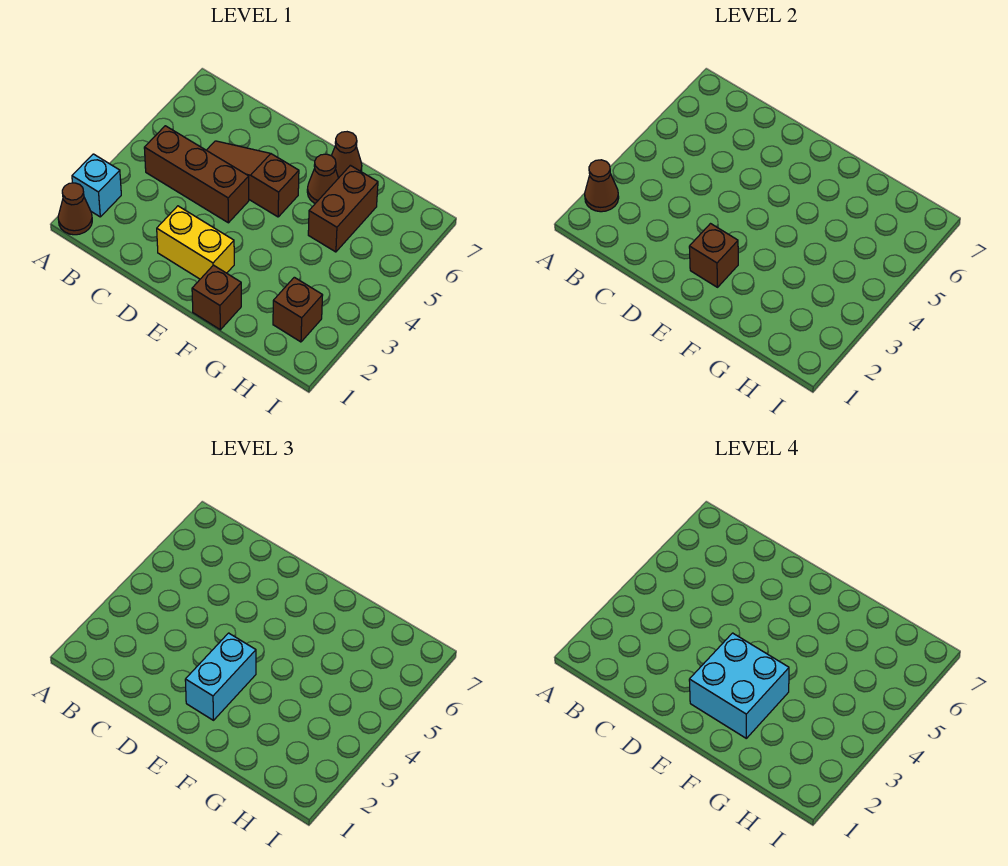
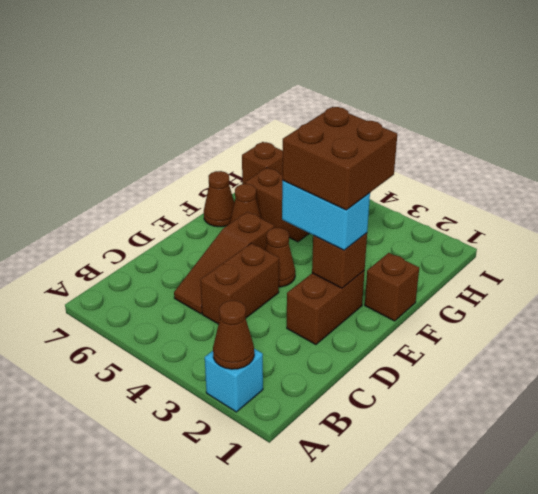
brown cone A1 level 1 -> brown cone E4 level 1
brown brick B4:D4 level 1 -> brown brick C4:D4 level 1
yellow brick D2:E2 level 1 -> brown brick D2:E2 level 1
cyan brick E2:F3 level 4 -> brown brick E2:F3 level 4
brown brick H2 level 1 -> brown brick H7 level 1

